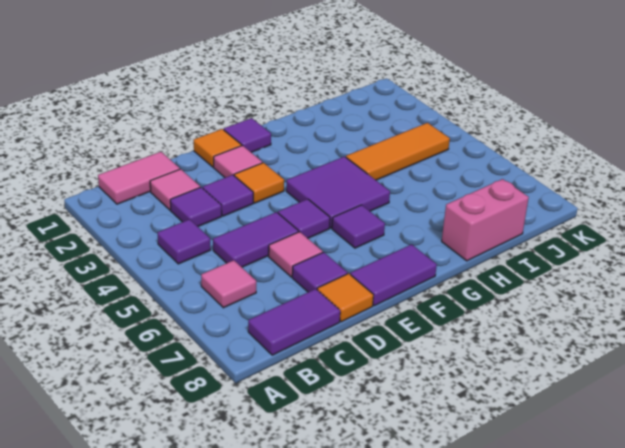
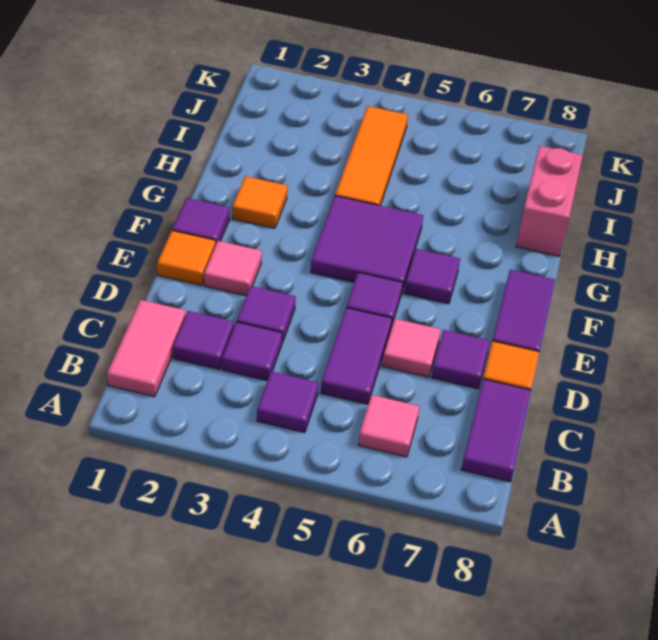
pink tile C2 level 1 -> purple tile C2 level 1
orange tile E3 level 1 -> orange tile G2 level 1

